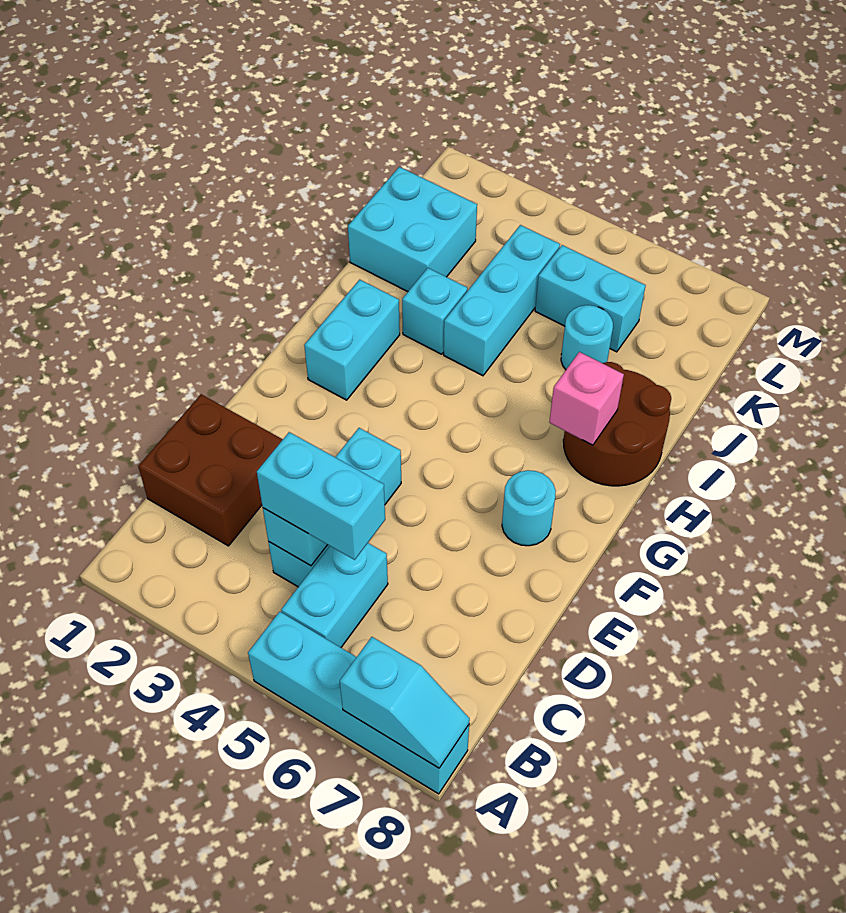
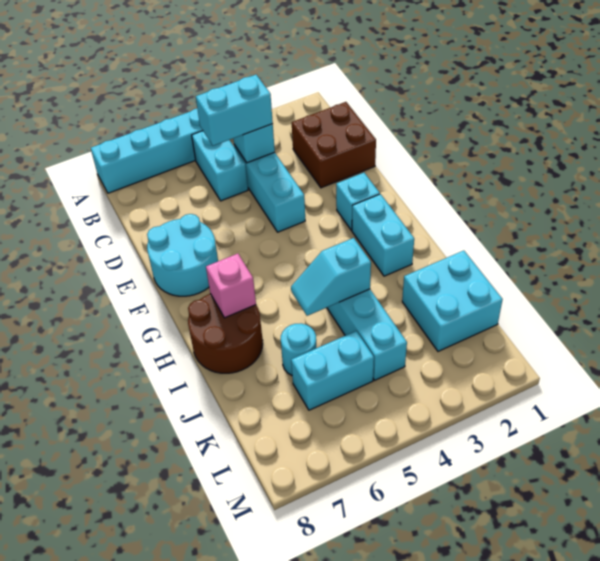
cyan slope A7:A8 level 2 top 7 -> cyan slope I4:I5 level 2 top 4
cyan round brick F7 level 1 -> cyan round brick E7:F8 level 1
cyan brick I3 level 1 -> cyan brick F2 level 1

